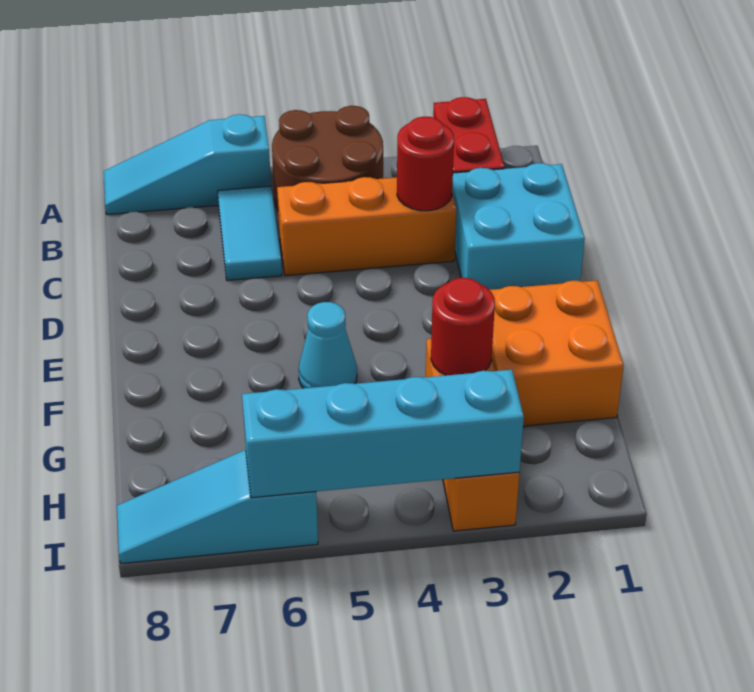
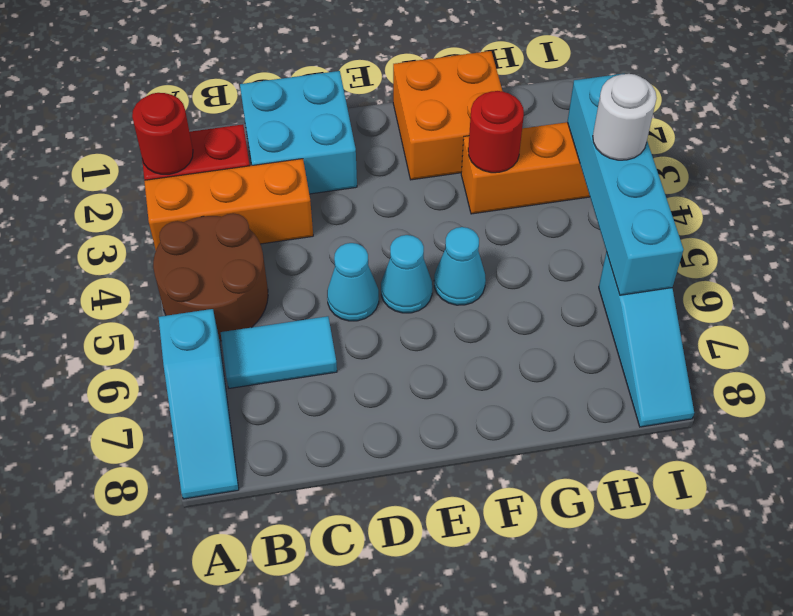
orange brick C3:C5 level 1 -> orange brick A3:C3 level 1
red round brick C3 level 2 -> red round brick A2 level 2
none -> cyan cone D5 level 1
none -> cyan cone E5 level 1
none -> white round brick I4 level 3

